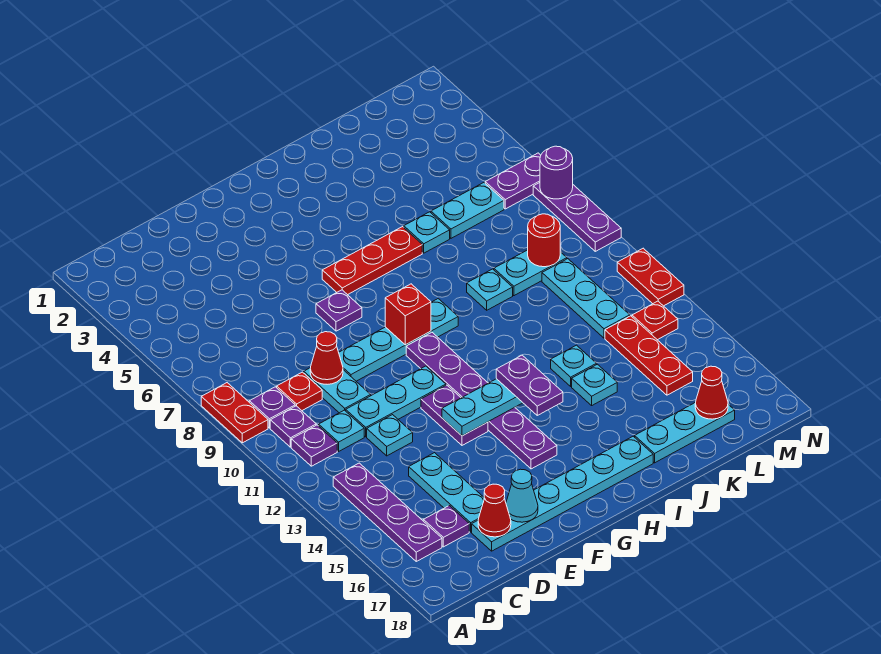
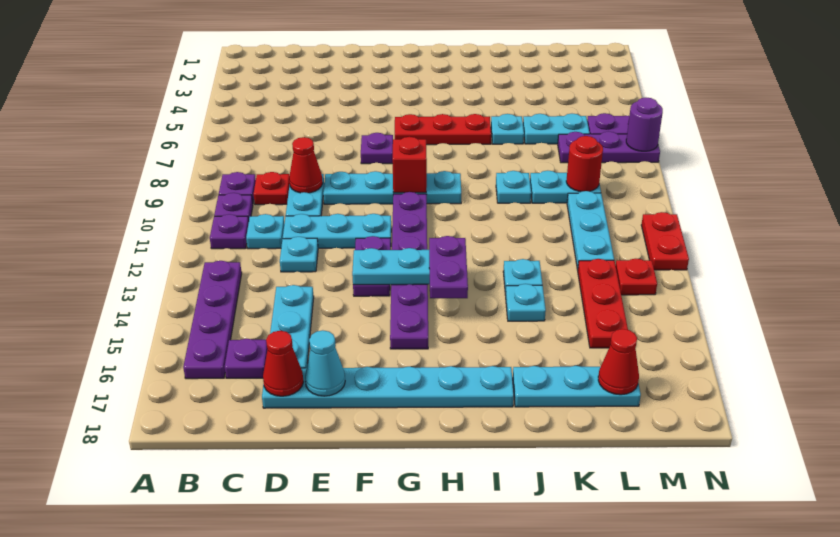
red plate A8:A9 level 1 -> none
purple plate N7:N9 level 1 -> purple plate L7:N7 level 1

